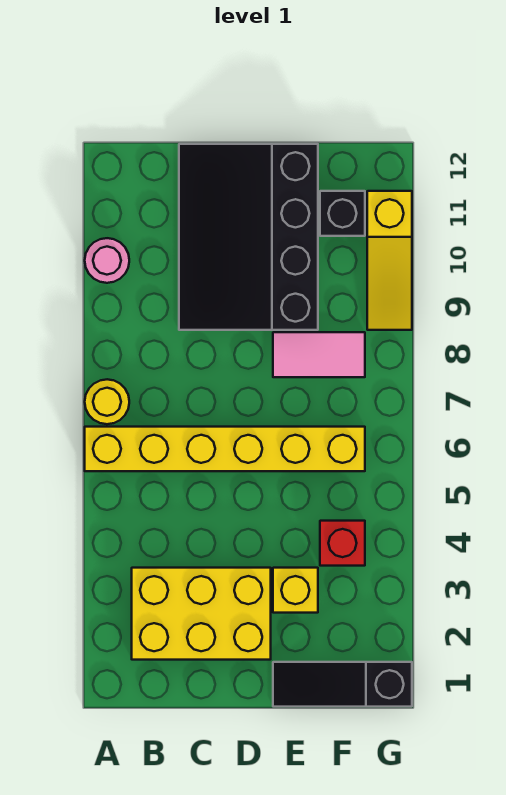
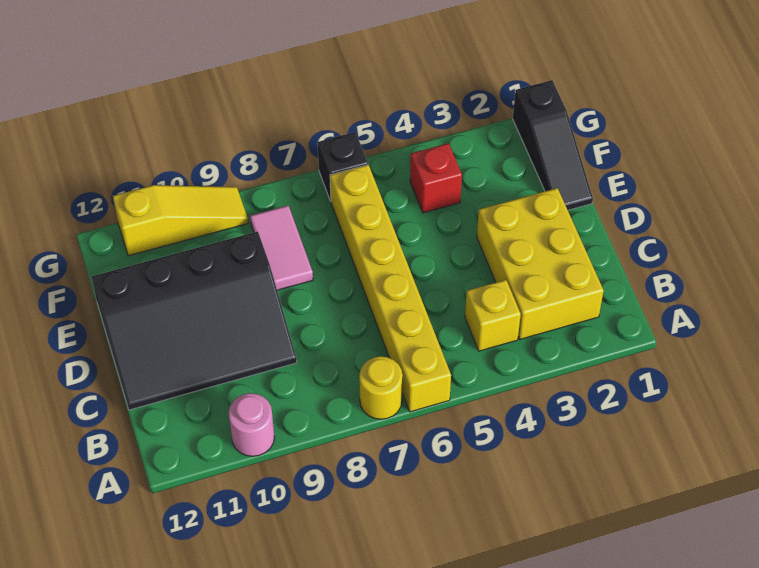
yellow brick E3 level 1 -> yellow brick B4 level 1
black brick F11 level 1 -> black brick G6 level 1

